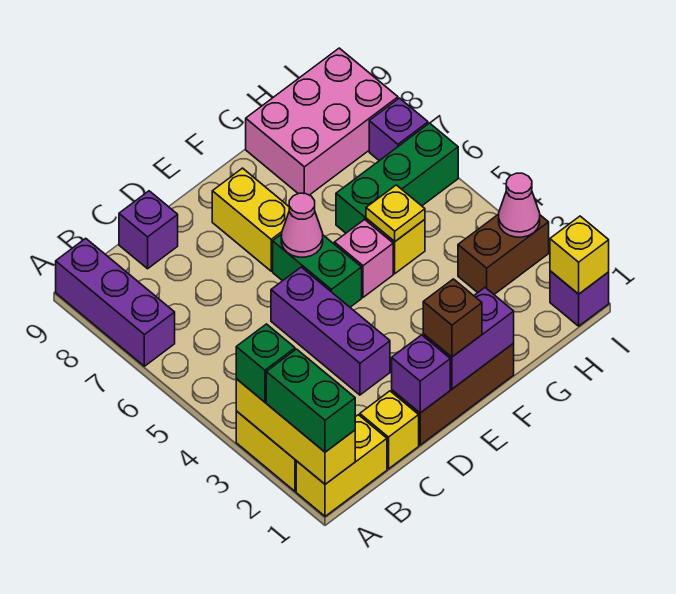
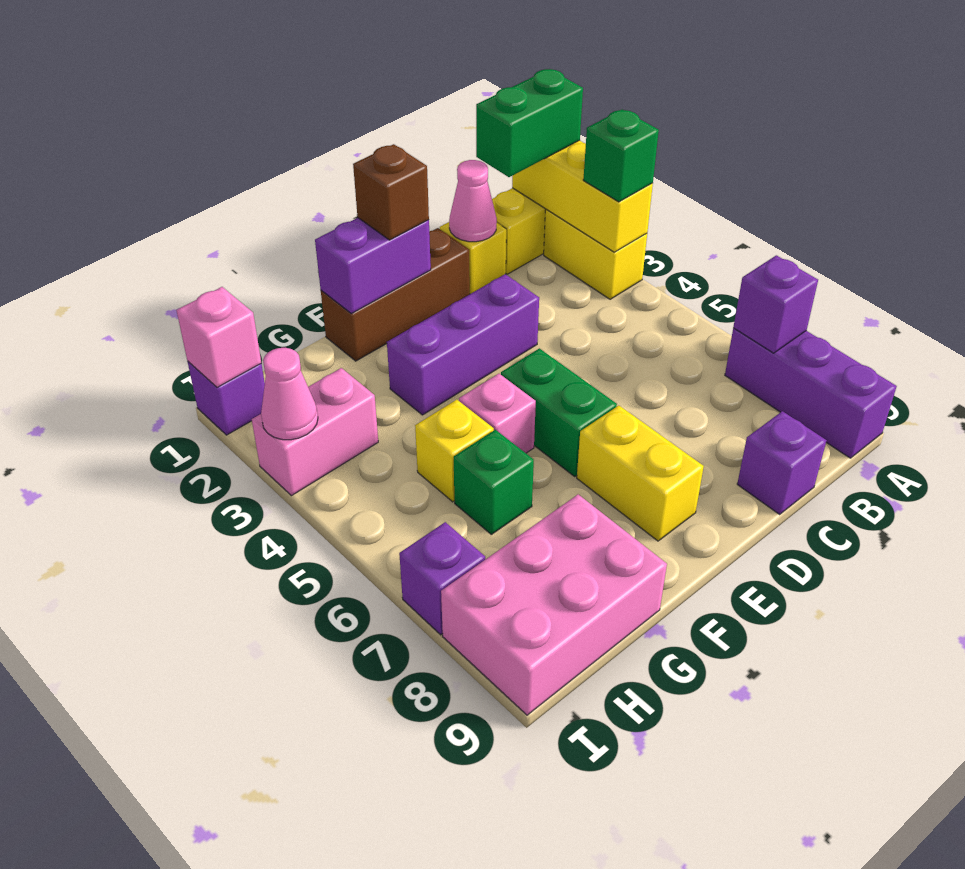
green brick A1:A2 level 3 -> green brick A1:B1 level 3
purple brick D1 level 2 -> purple brick A7 level 2
purple brick D3:D5 level 1 -> purple brick D3:F3 level 1
pink cone E6 level 2 -> pink cone C1 level 2
yellow plate G5 level 2 -> none
green brick G6:I6 level 1 -> green brick G6 level 1
brown brick H3:I3 level 1 -> pink brick H3:I3 level 1
yellow brick I1 level 2 -> pink brick I1 level 2

